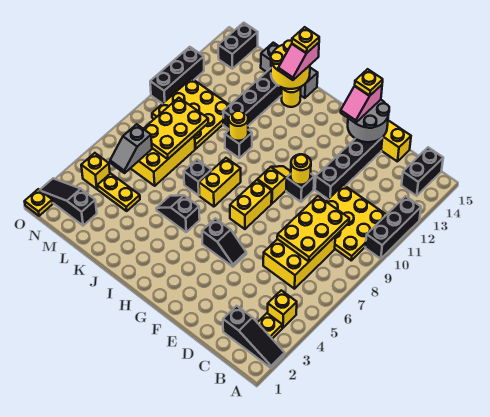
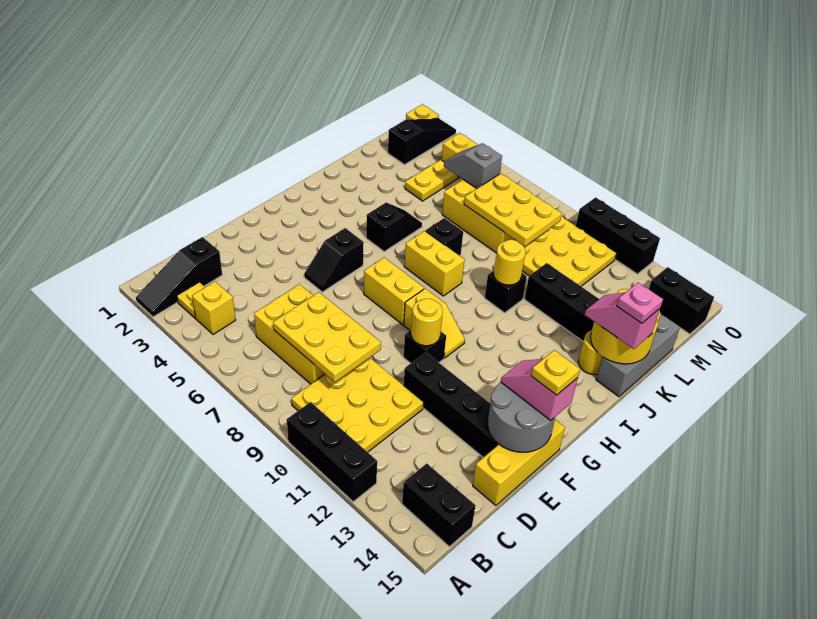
yellow plate J15 level 4 -> pink plate J15 level 4

